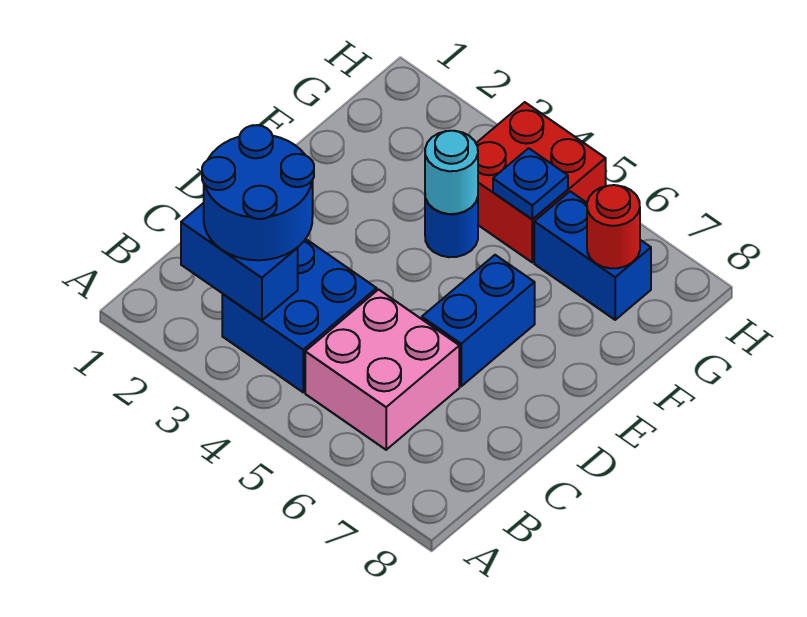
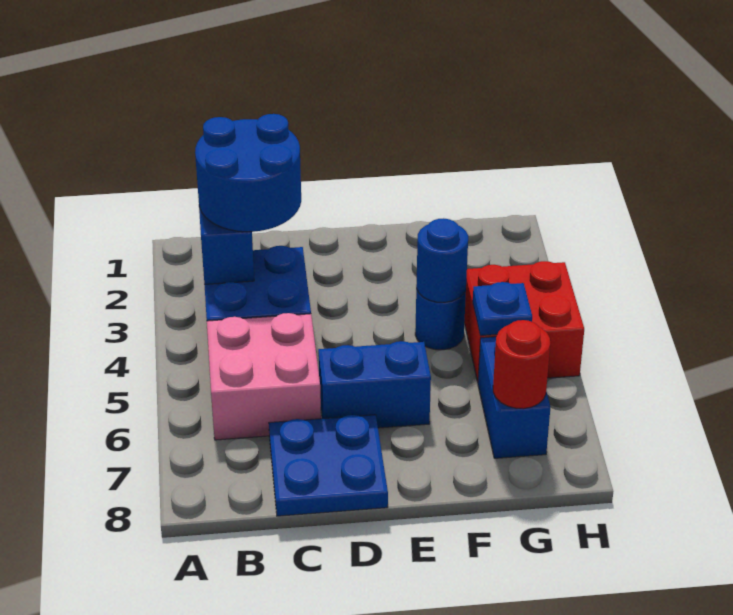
none -> blue plate C7:D8 level 1
cyan round brick F4 level 2 -> blue round brick F4 level 2

